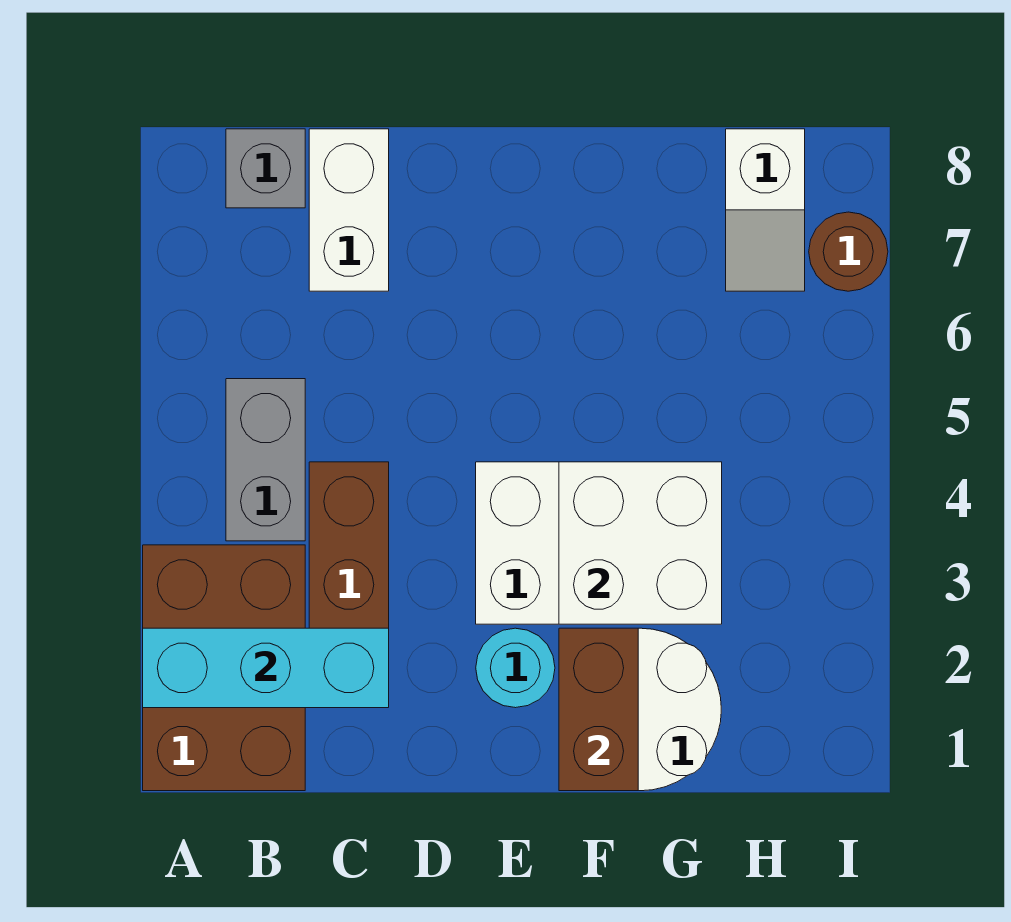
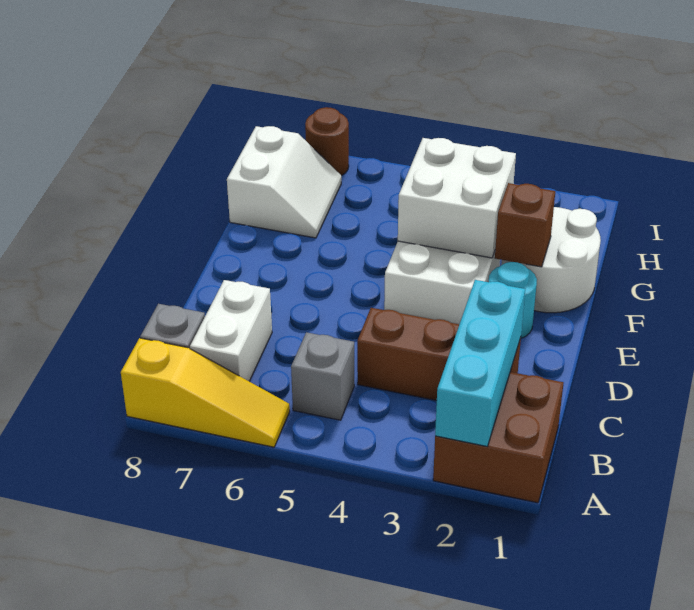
brown brick A1:B3 level 1 -> brown brick A1:B2 level 1
none -> yellow slope A6:A8 level 1 top 8
grey brick B4:B5 level 1 -> grey brick B5 level 1
white brick C7:C8 level 1 -> white brick B7:C7 level 1
brown brick F1:F2 level 2 -> brown brick F2 level 2
white slope H7:H8 level 1 top 8 -> white slope G7:H8 level 1 top 8

